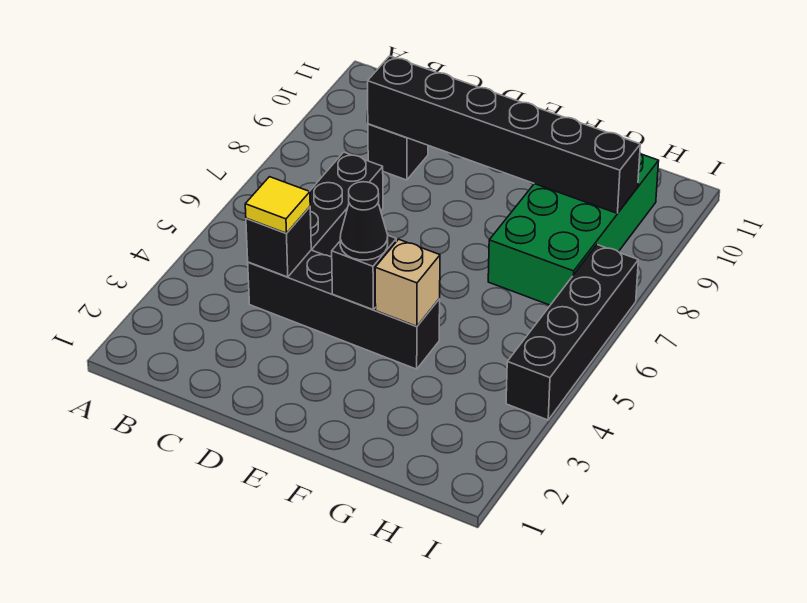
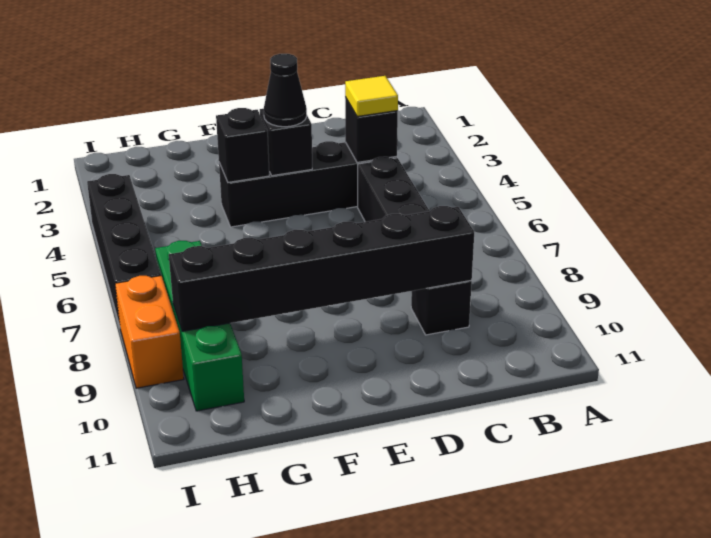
tan brick F4 level 2 -> black brick F4 level 2
green brick G7:H10 level 1 -> green brick H7:H10 level 1
none -> orange brick I8:I9 level 1

